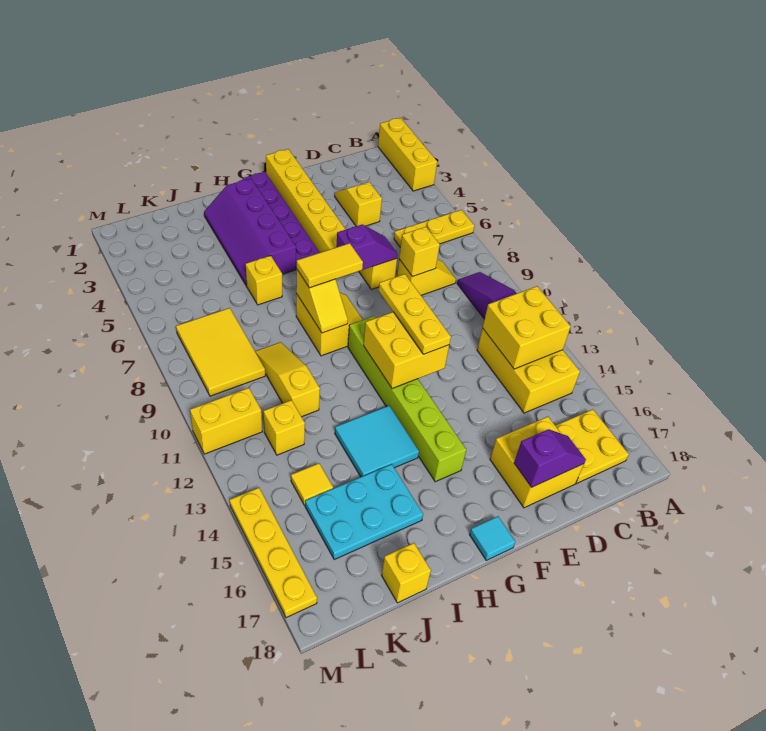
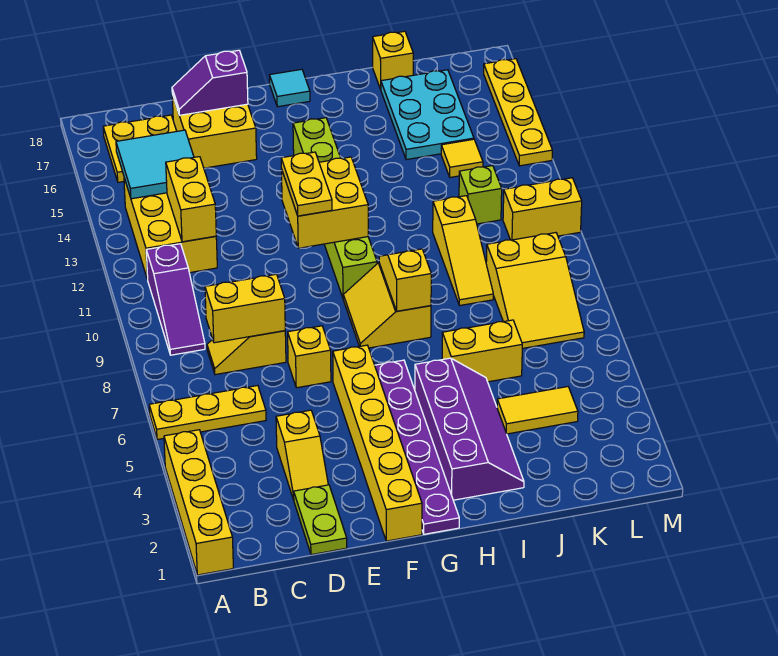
yellow brick A1:A3 level 1 -> yellow brick A1:A4 level 1
yellow brick B12:C13 level 2 -> yellow brick C12:C13 level 2
none -> lime plate D1:D2 level 1
yellow brick D8 level 2 -> yellow brick C8:D8 level 2
purple slope E7:F7 level 2 top F -> none
yellow plate F10:F12 level 3 -> yellow plate F11:F12 level 3
yellow tile G8:H8 level 3 -> yellow tile J4:K4 level 1
cyan tile H13:I14 level 1 -> cyan tile B14:C15 level 2
yellow brick I6 level 1 -> yellow brick I6:J6 level 1
cyan plate I15:K16 level 1 -> cyan plate J15:K17 level 1
yellow tile K7:L9 level 1 -> yellow slope K7:L9 level 1 top 9
yellow brick K12 level 1 -> lime brick K12 level 1

